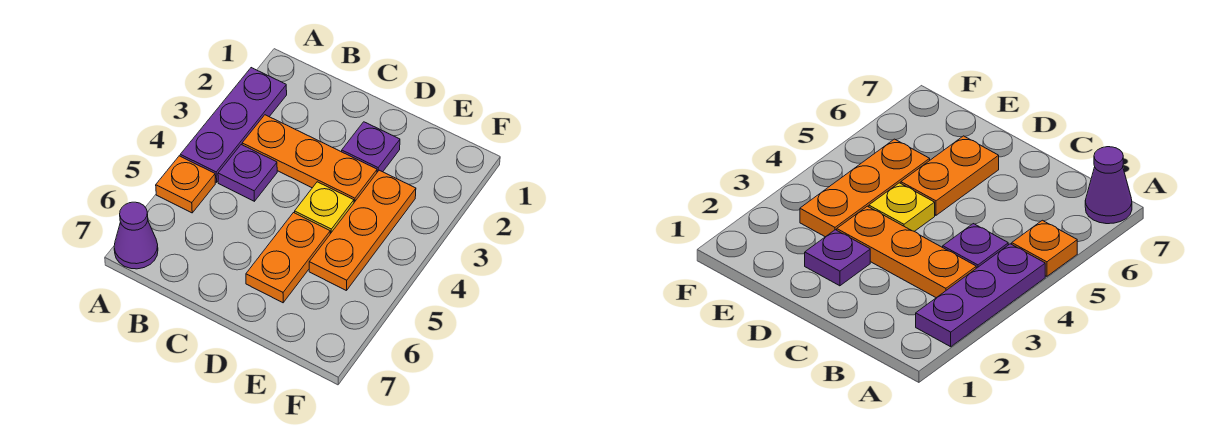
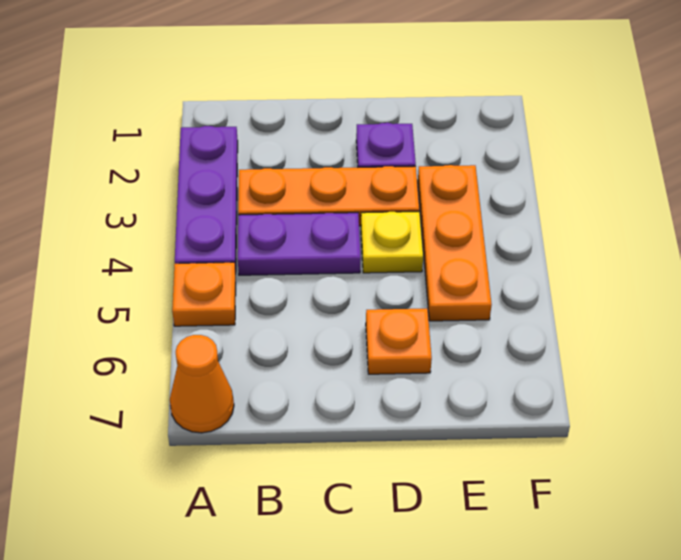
purple cone A7 level 1 -> orange cone A7 level 1
purple plate B4 level 1 -> purple plate B4:C4 level 1
orange plate D5:D6 level 1 -> orange plate D6 level 1

